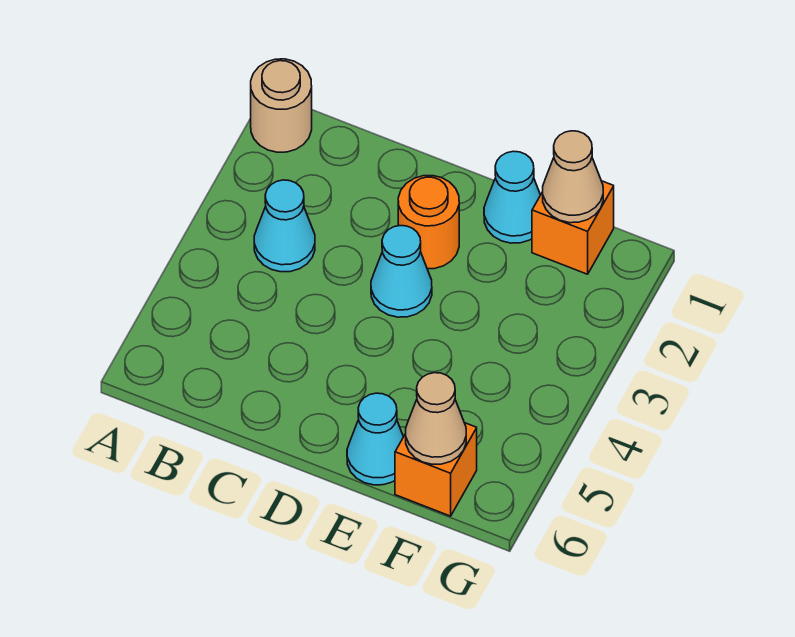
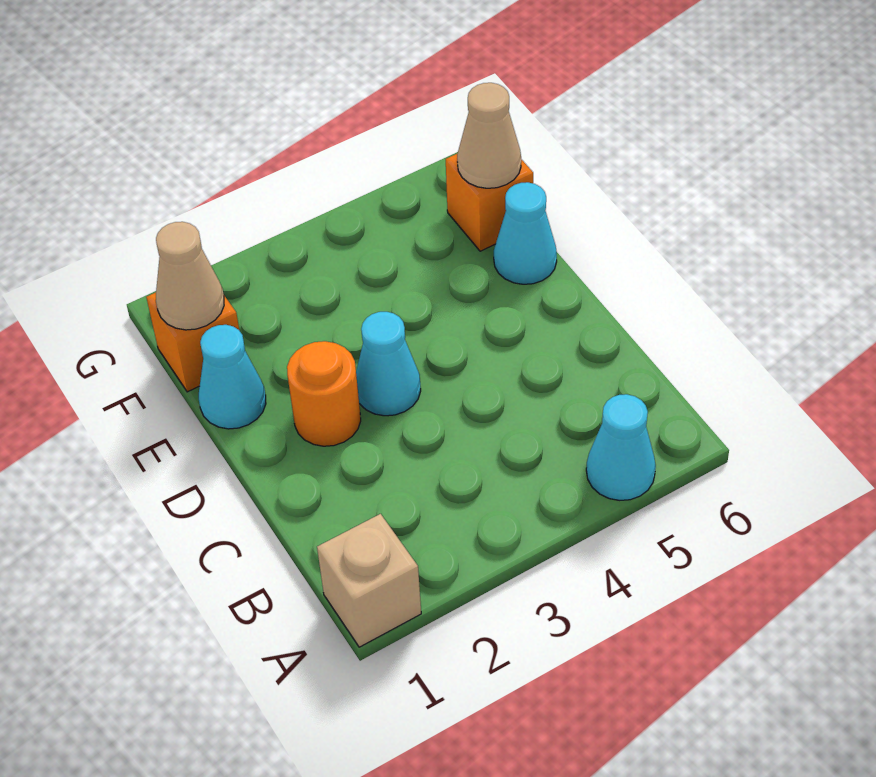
tan round brick A1 level 1 -> tan brick A1 level 1
cyan cone B3 level 1 -> cyan cone A5 level 1

